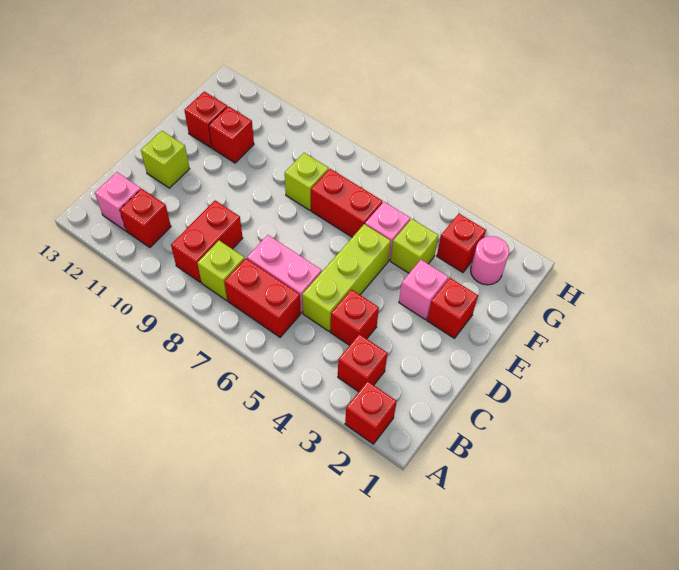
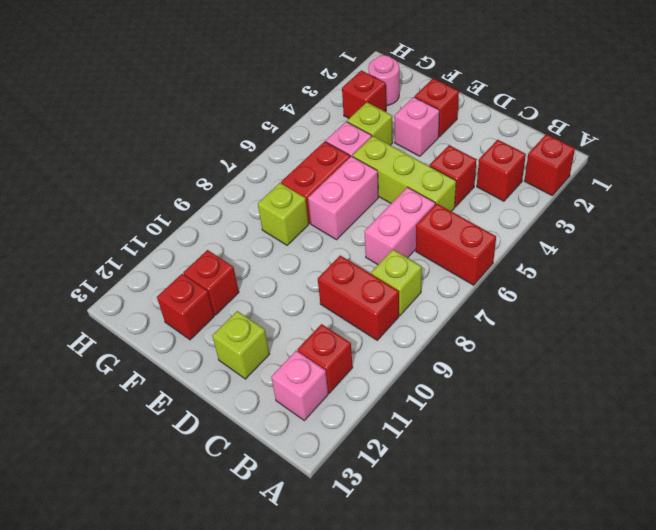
red brick B6:B7 level 1 -> red brick A6:B6 level 1
none -> pink brick E6:E7 level 1

